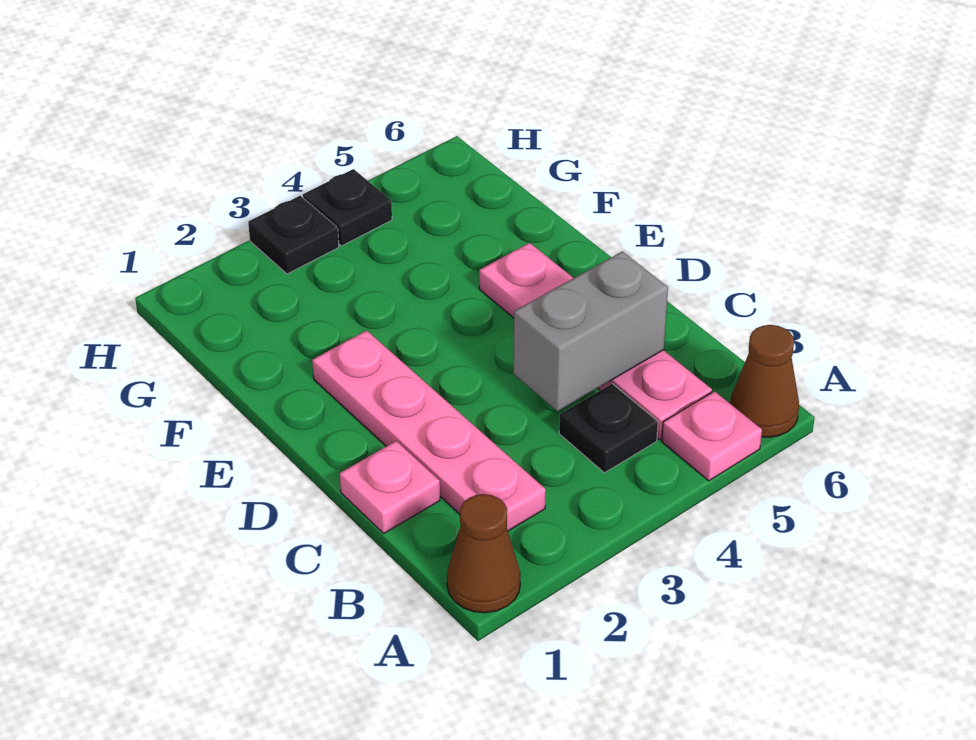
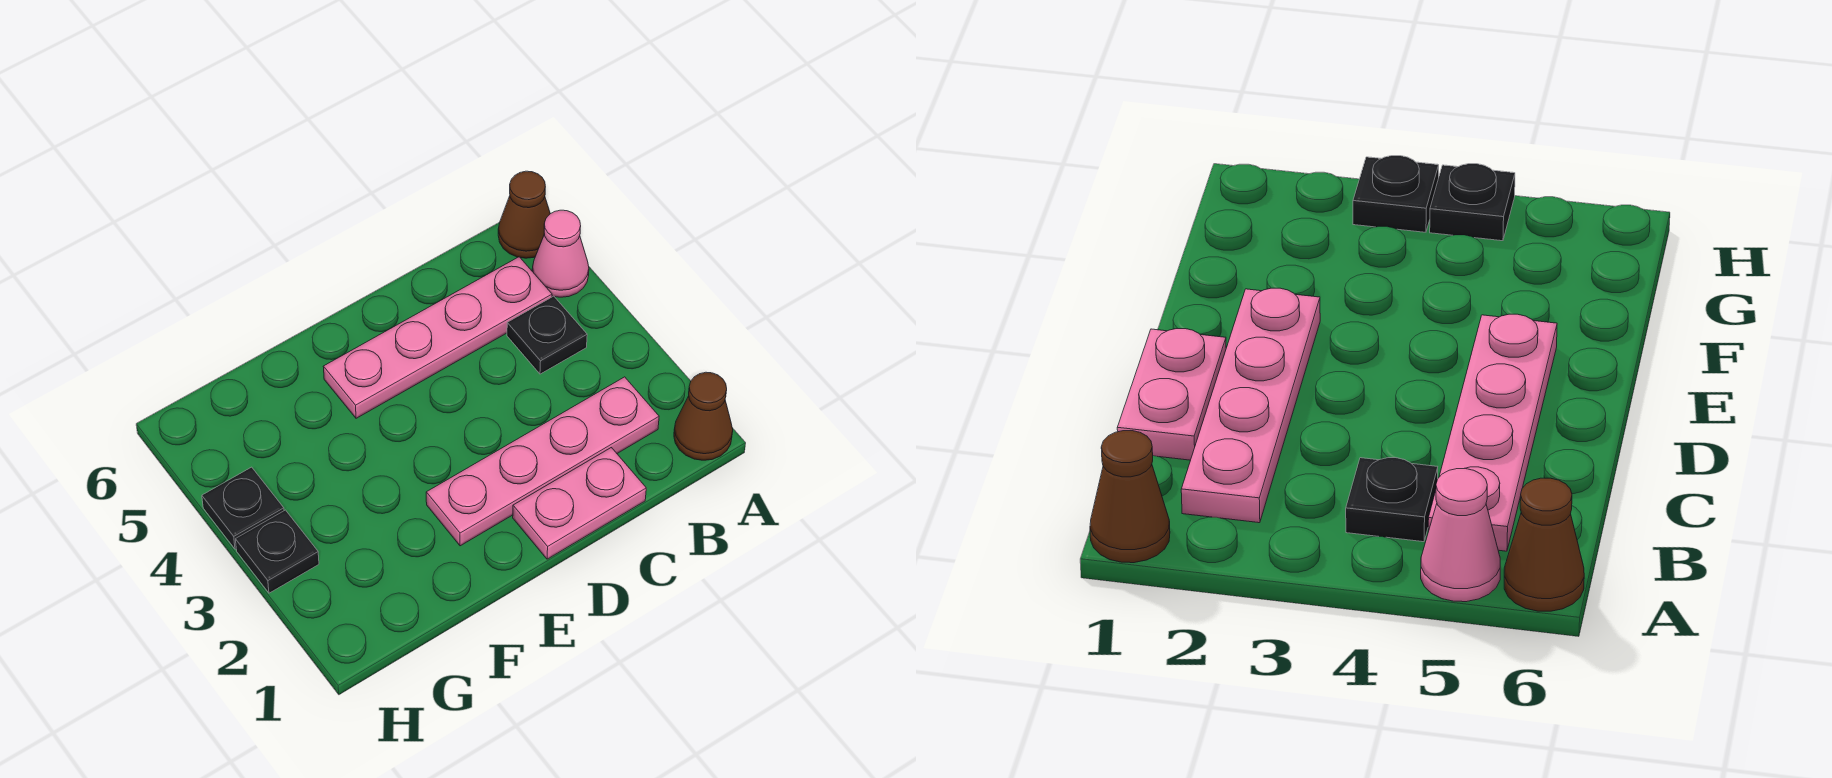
pink plate A5 level 1 -> pink cone A5 level 1
pink plate C1 level 1 -> pink plate C1:D1 level 1
grey brick C4:C5 level 2 -> none

